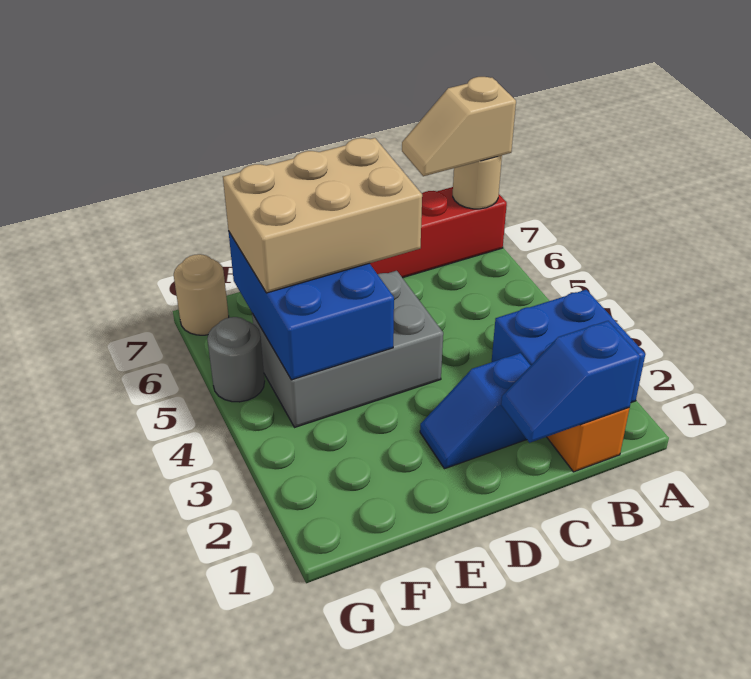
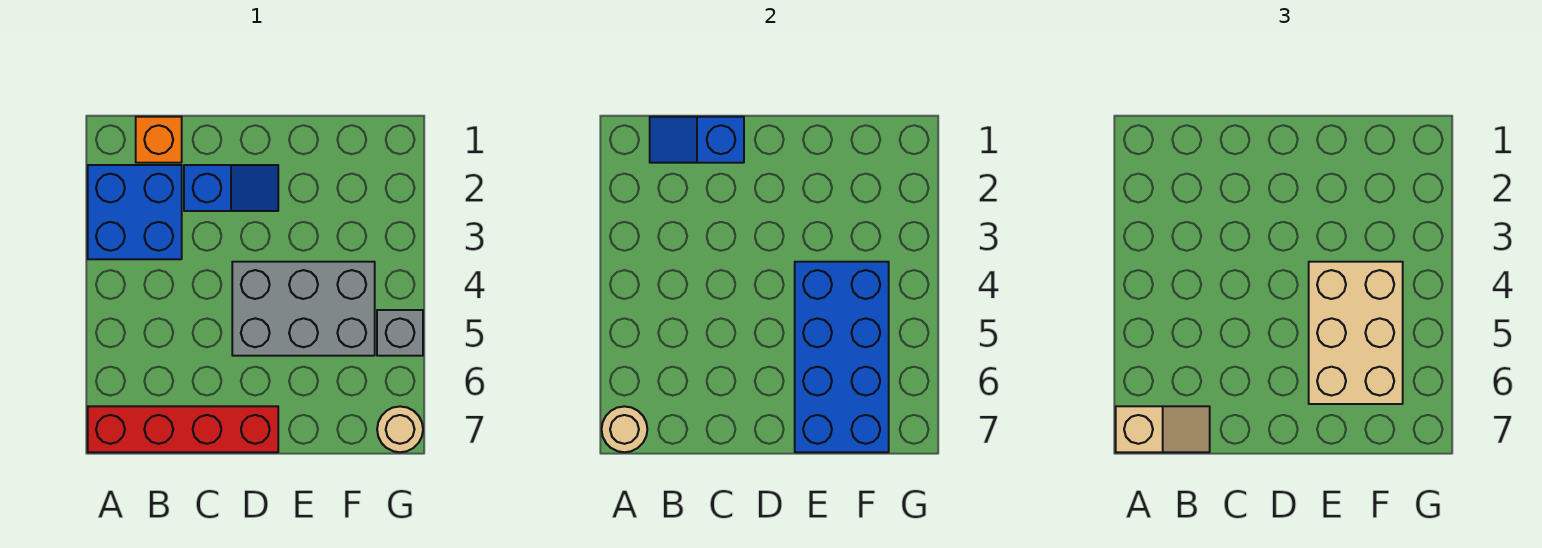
blue slope B1:C1 level 2 top B -> blue slope B1:C1 level 2 top C
tan brick D5:F6 level 3 -> tan brick E4:F6 level 3
blue brick E4:F6 level 2 -> blue brick E4:F7 level 2
grey round brick G5 level 1 -> grey brick G5 level 1

